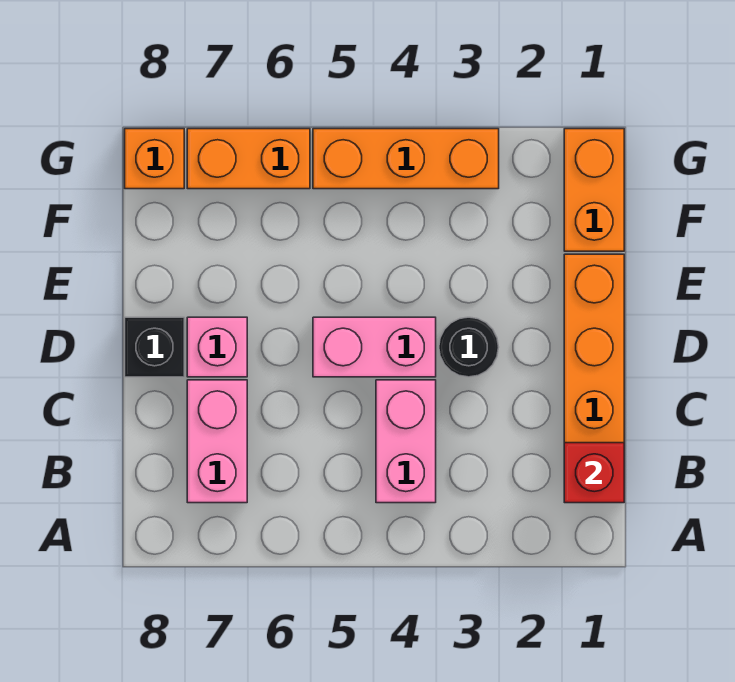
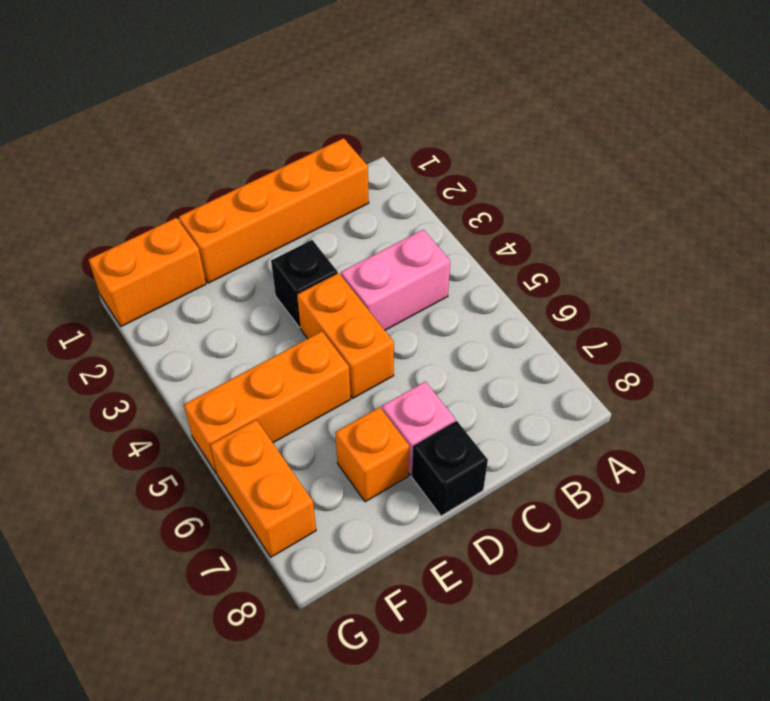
red brick B1 level 2 -> none
pink brick B7:C7 level 1 -> none
black round brick D3 level 1 -> black brick D3 level 1
pink brick D4:D5 level 1 -> orange brick D4:D5 level 1
orange brick G3:G5 level 1 -> orange brick E5:G5 level 1
orange brick G8 level 1 -> orange brick E7 level 1

